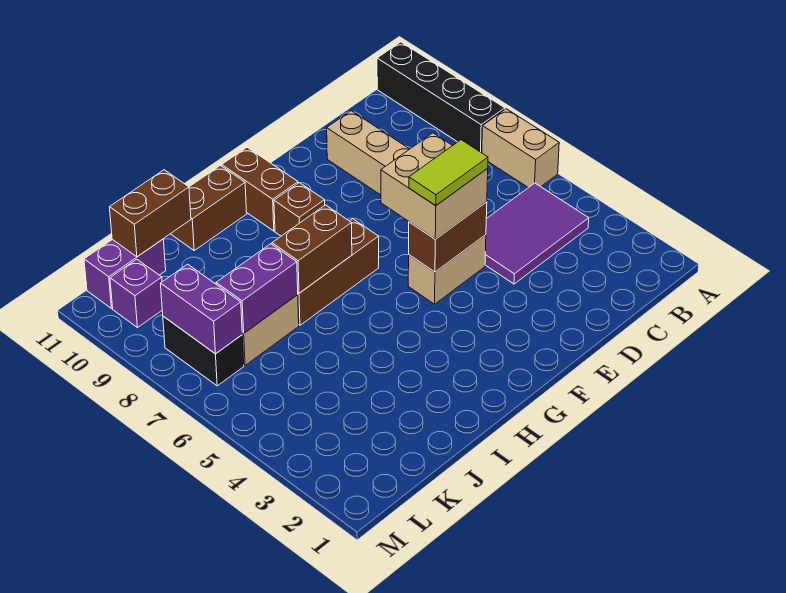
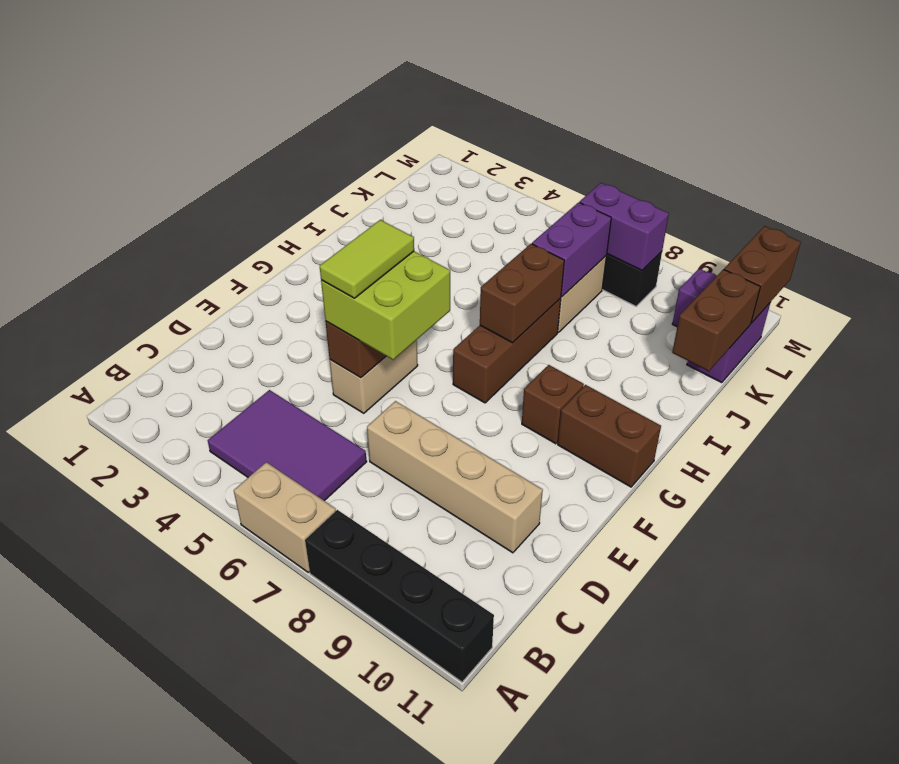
purple tile B4:D5 level 1 -> purple tile B4:C6 level 1
tan brick E5:F6 level 3 -> lime brick E5:F6 level 3
brown brick H11:I11 level 1 -> brown brick L11:M11 level 2

